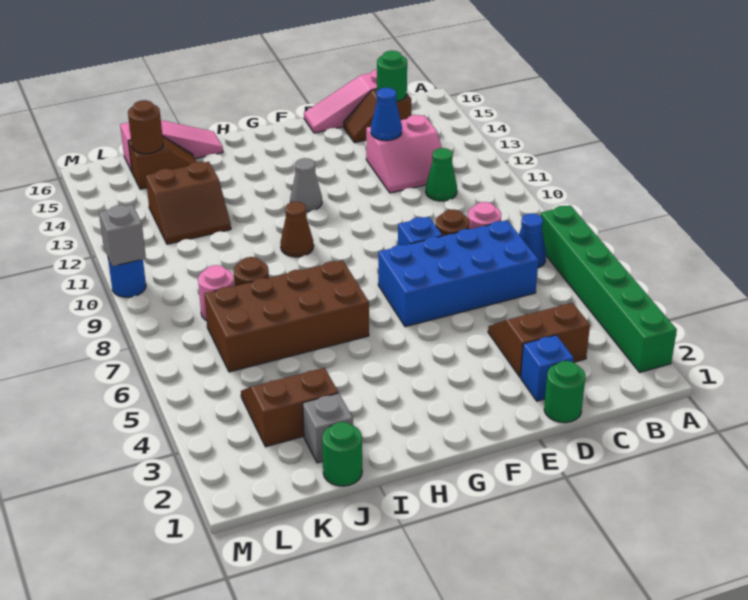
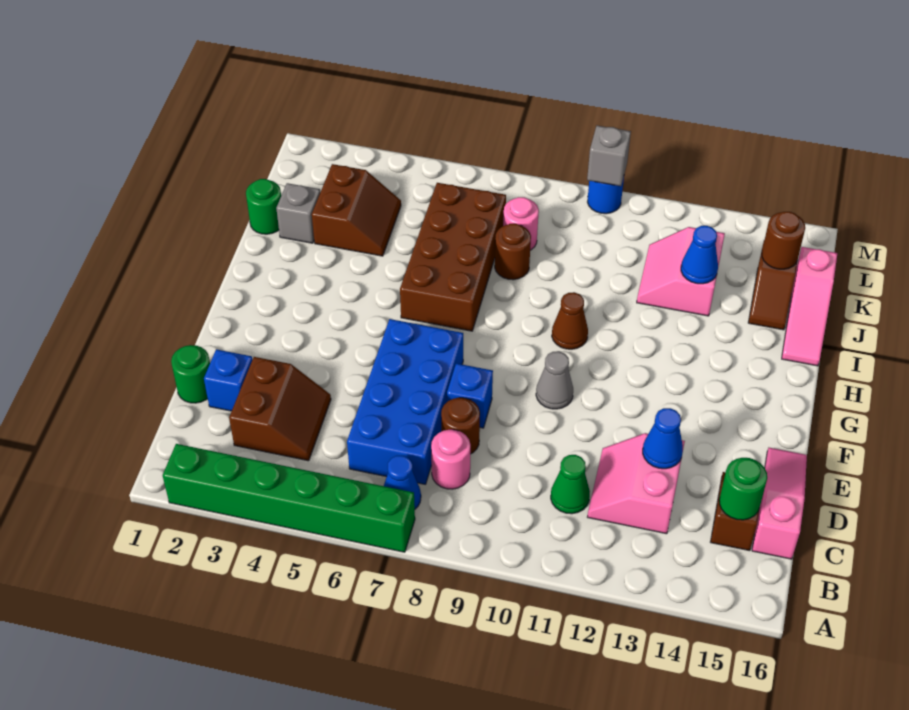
grey cone G12 level 1 -> grey cone F10 level 1
brown slope J12:K13 level 1 top 13 -> pink slope J12:K13 level 1 top 13
none -> blue cone J13 level 2

